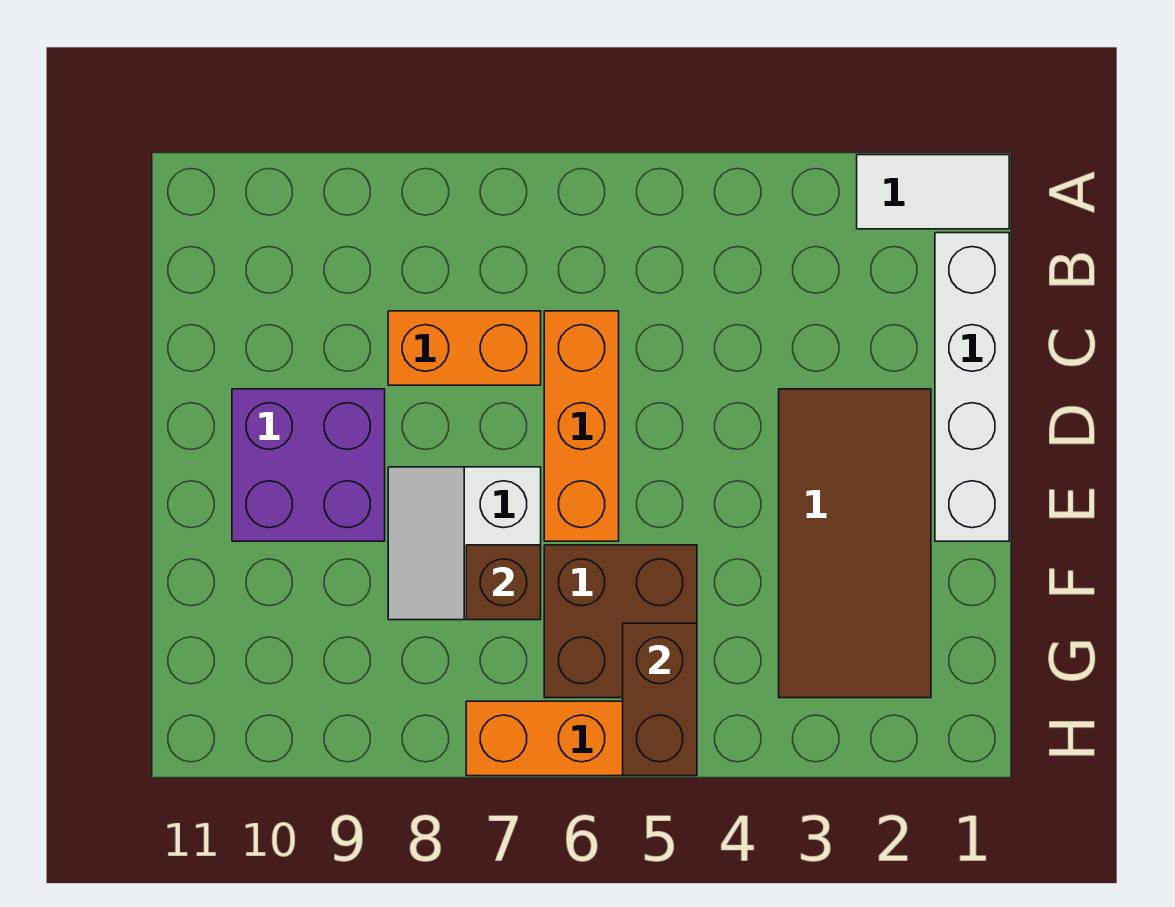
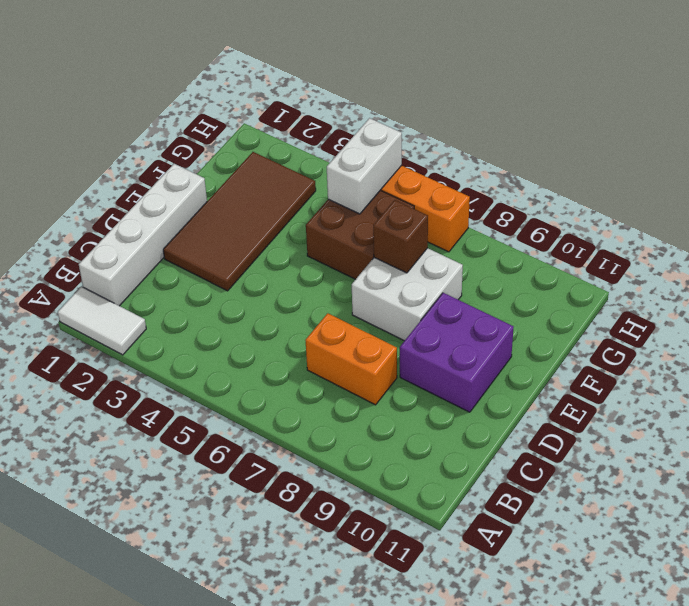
orange brick C6:E6 level 1 -> none
white slope E7:F8 level 1 top 7 -> white brick E7:F8 level 1
brown brick G5:H5 level 2 -> white brick G5:H5 level 2

